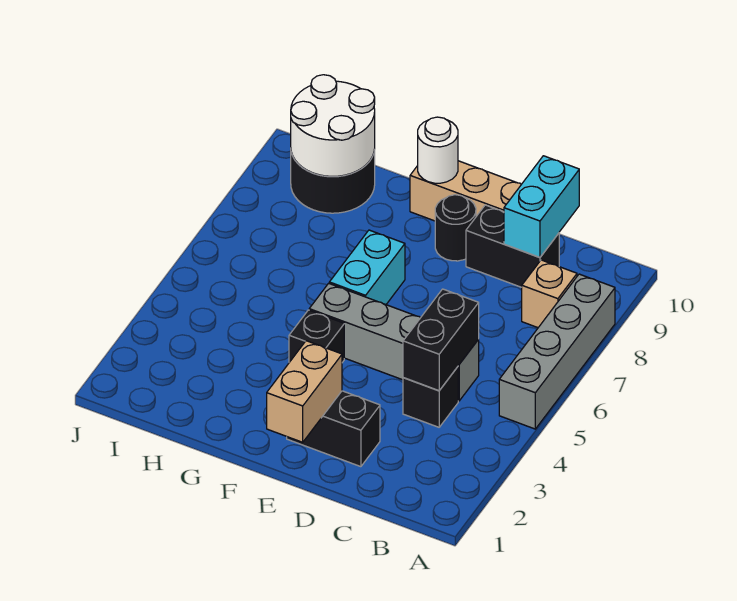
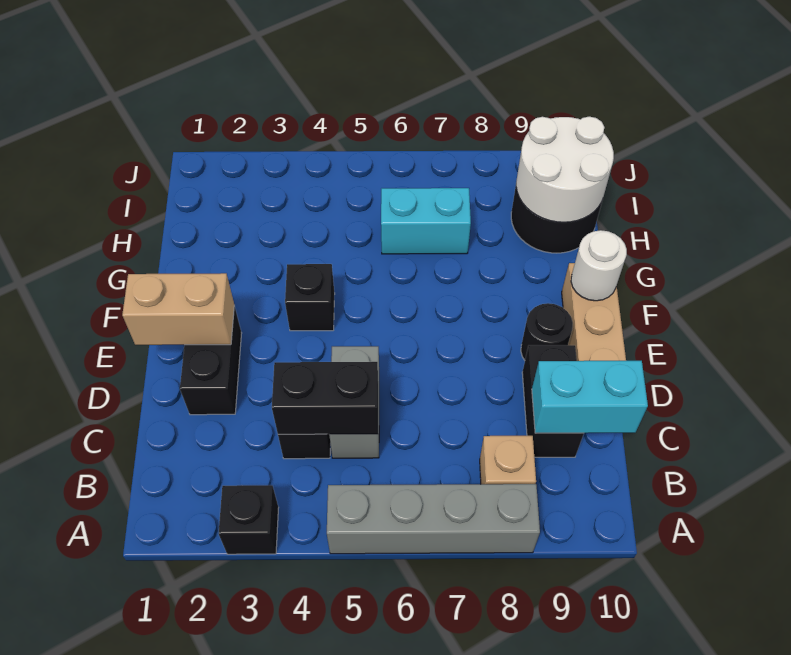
none -> black brick A3 level 1
grey brick C5:F5 level 1 -> grey brick C5:D5 level 1
cyan brick F6:F7 level 1 -> cyan brick H6:H7 level 1

